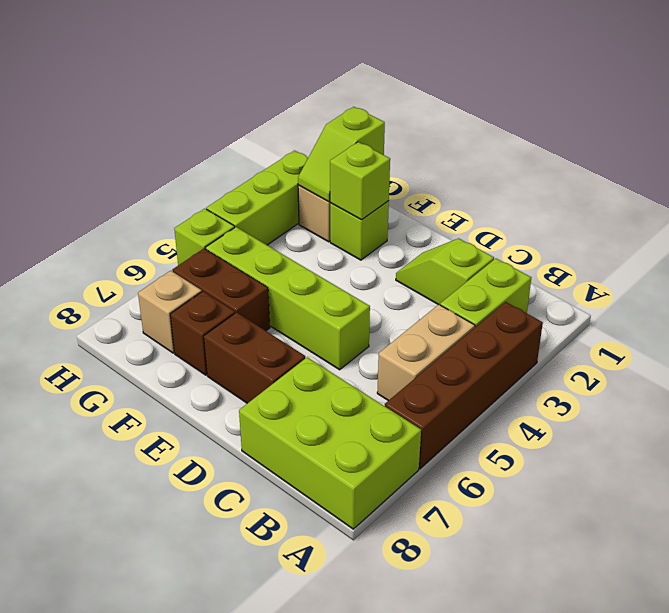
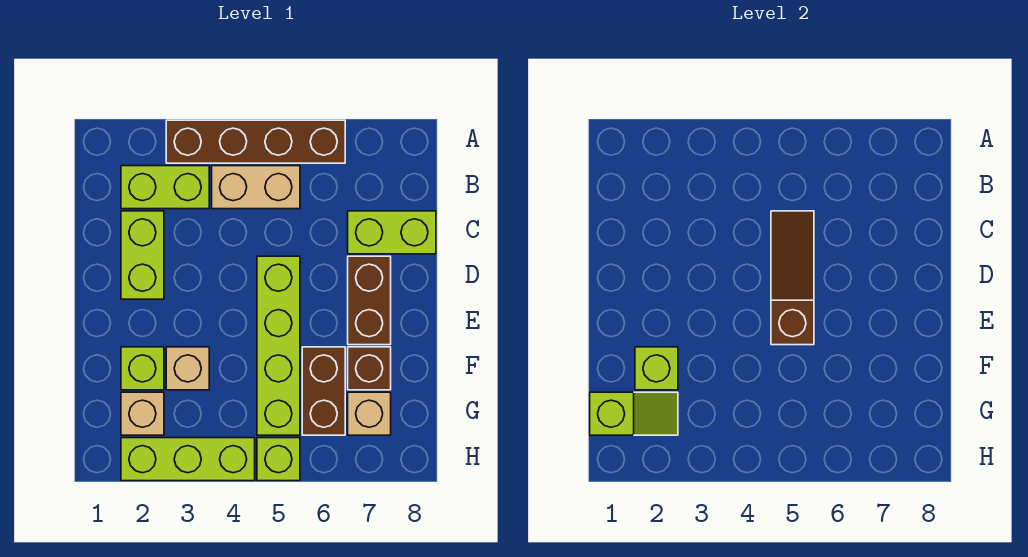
lime brick A7:C8 level 1 -> lime brick C7:C8 level 1
lime slope C2:D2 level 1 top C -> lime brick C2:D2 level 1
none -> brown slope C5:E5 level 2 top E
none -> tan brick F3 level 1

